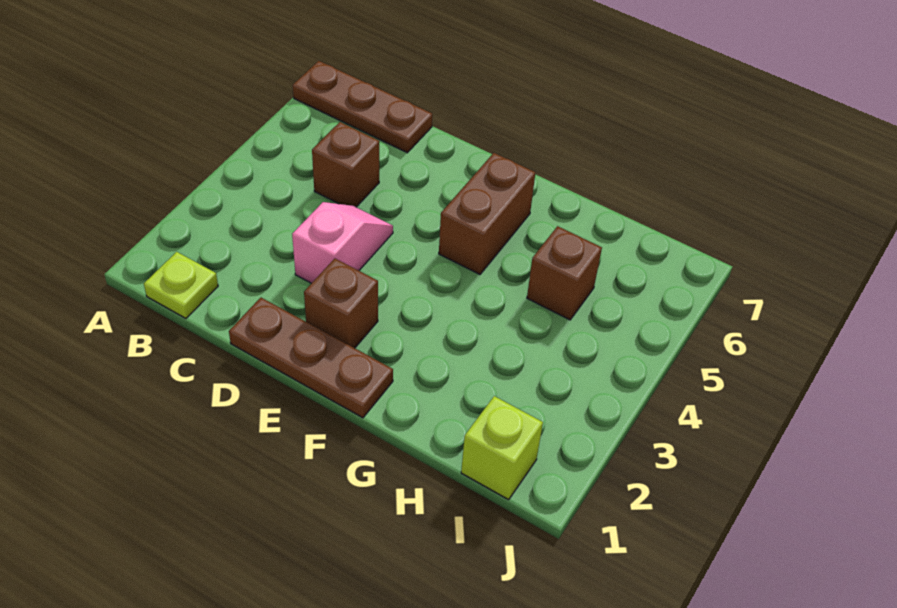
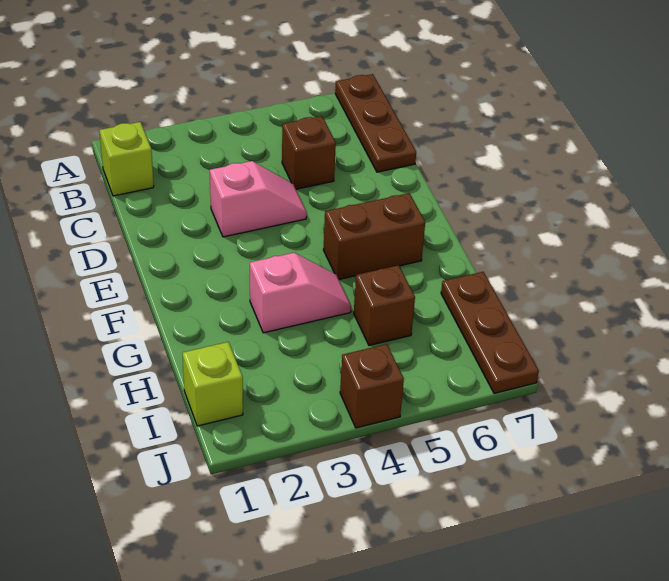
lime plate B1 level 1 -> lime brick B1 level 1
brown plate D1:F1 level 1 -> brown plate H7:J7 level 1
brown brick E2 level 1 -> brown brick J4 level 1
none -> pink slope G3:G4 level 1 top 3

